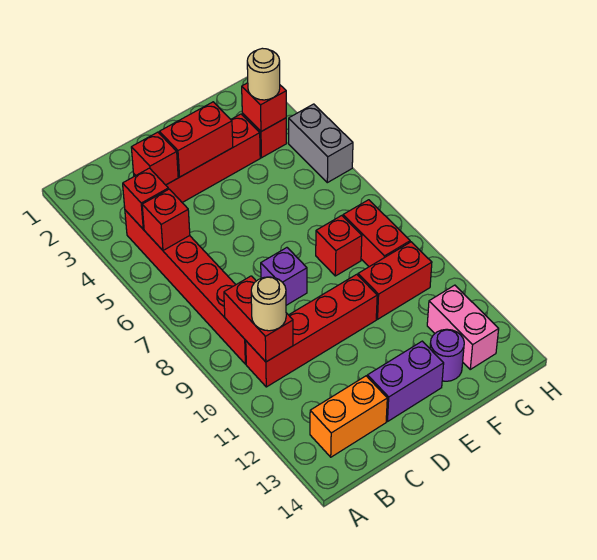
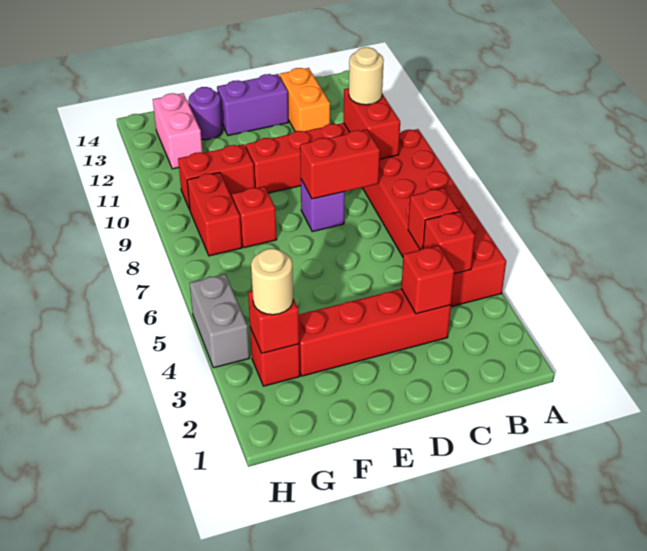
red brick B4:B9 level 1 -> red brick A4:B9 level 1
orange brick B13:C13 level 1 -> orange brick C12:C13 level 1
red brick D3:E3 level 2 -> red brick C8:D8 level 2

